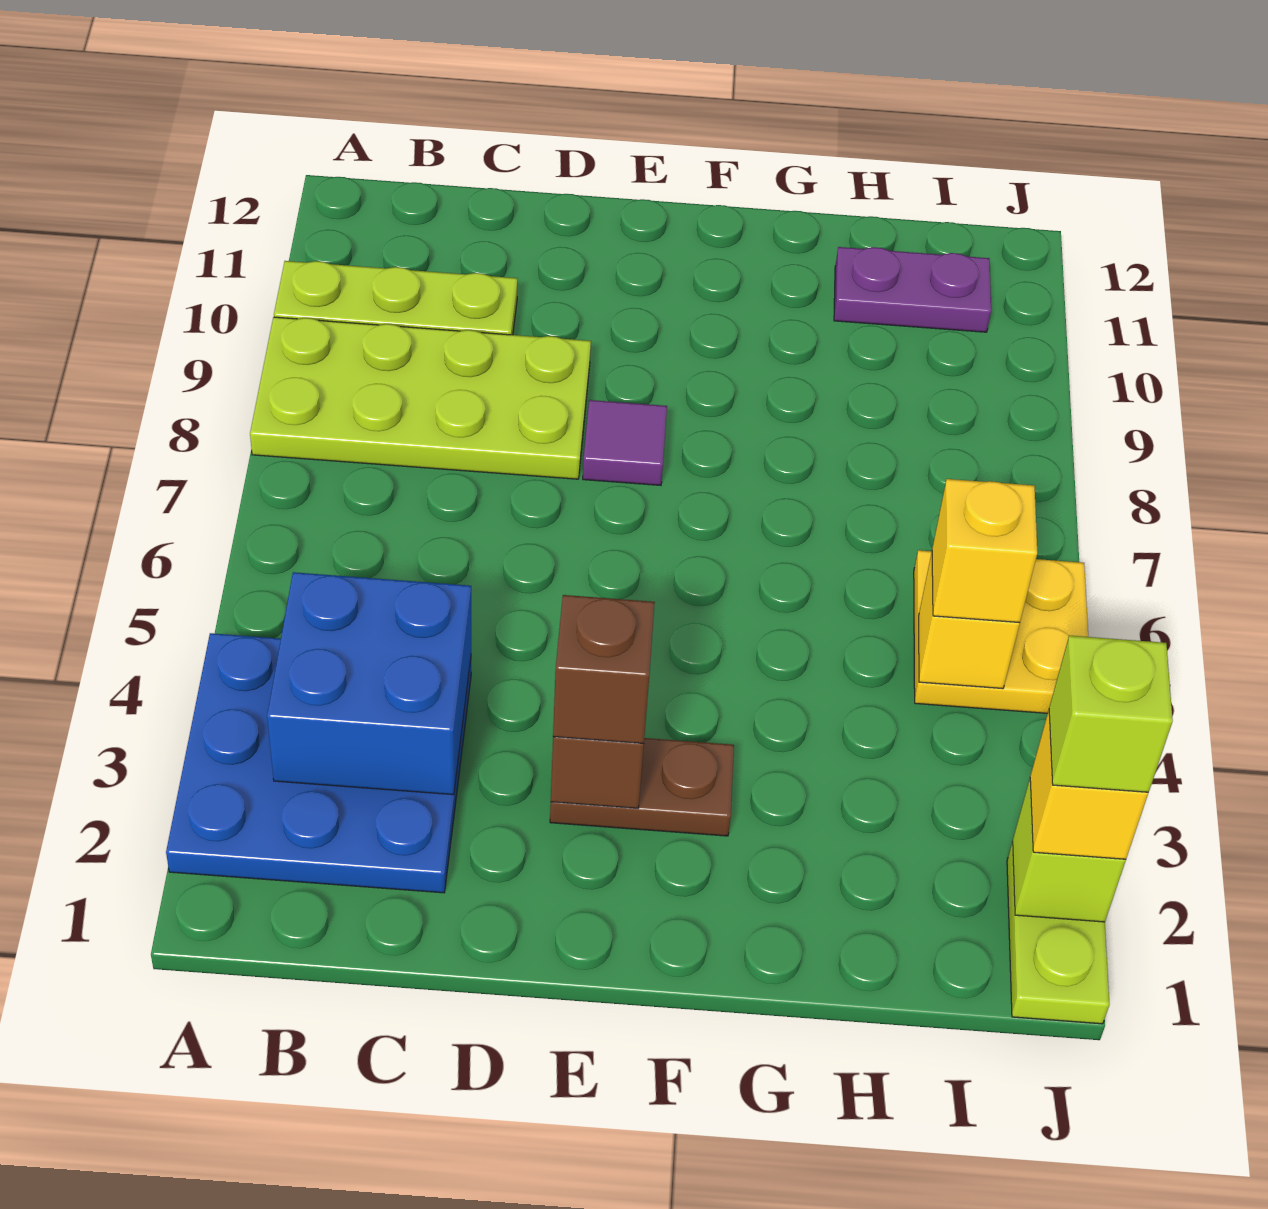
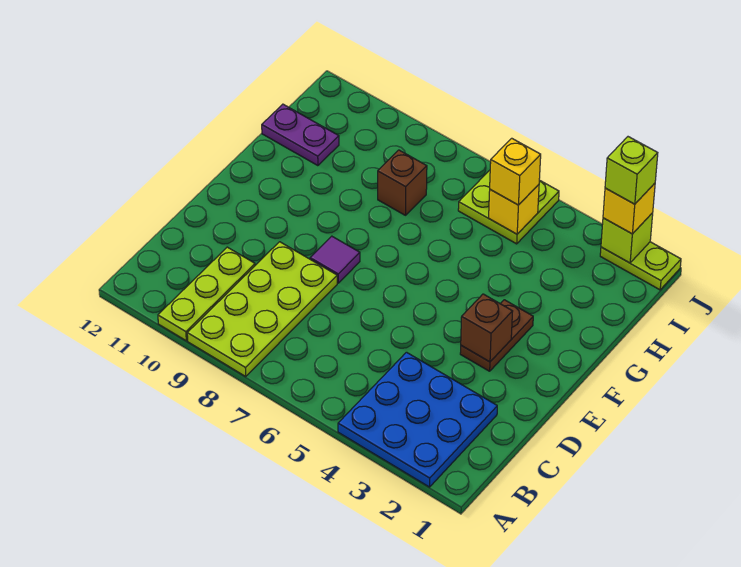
blue brick B3:C4 level 2 -> none
brown brick E3 level 3 -> brown brick H8 level 1
purple plate H11:I11 level 1 -> purple plate H11:H12 level 1
yellow plate I5:J6 level 1 -> lime plate I5:J6 level 1

